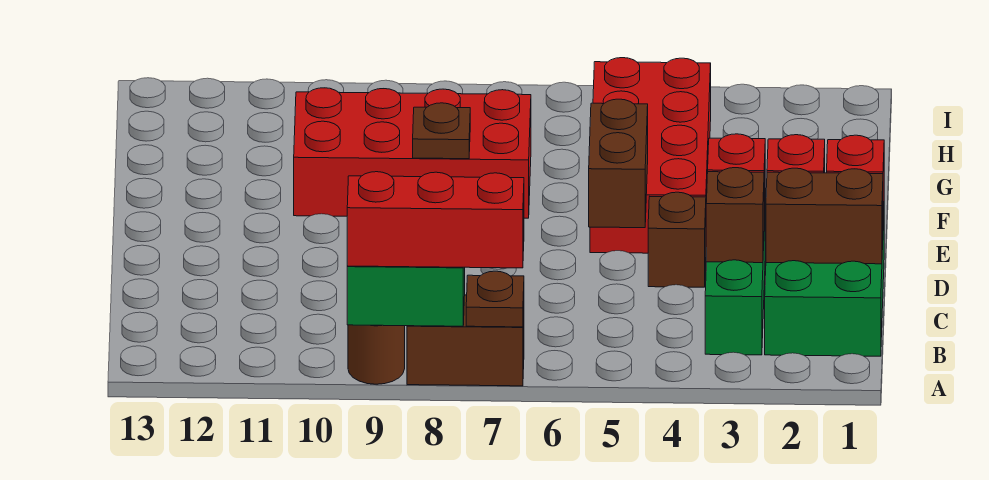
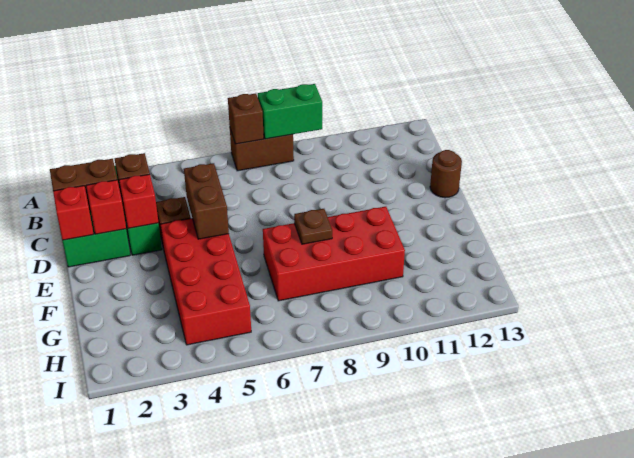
brown plate A7 level 2 -> brown brick A7 level 2
red brick A7:A9 level 3 -> none
brown round brick A9 level 1 -> brown round brick D13 level 1

